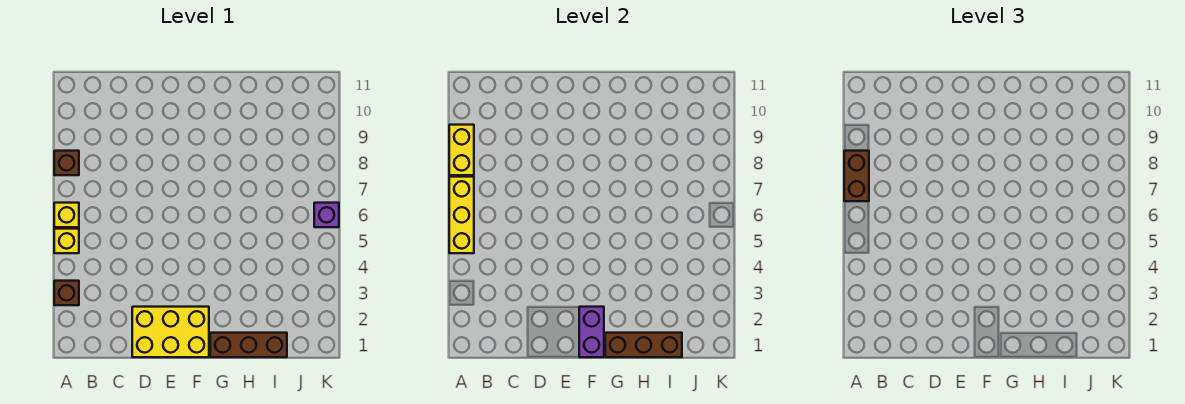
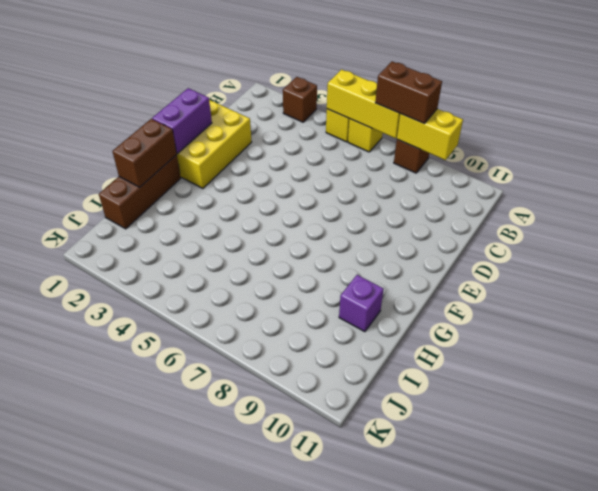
purple brick F1:F2 level 2 -> purple brick E1:F1 level 2
brown brick G1:I1 level 2 -> brown brick G1:H1 level 2
purple brick K6 level 1 -> purple brick H10 level 1

